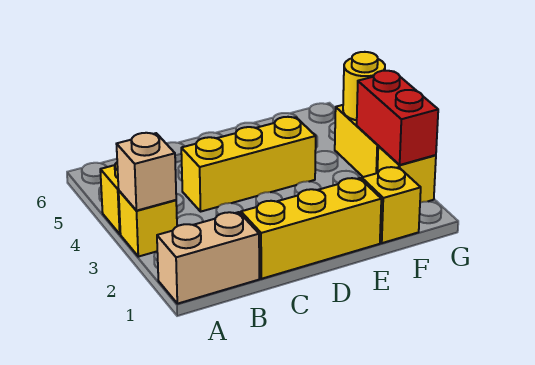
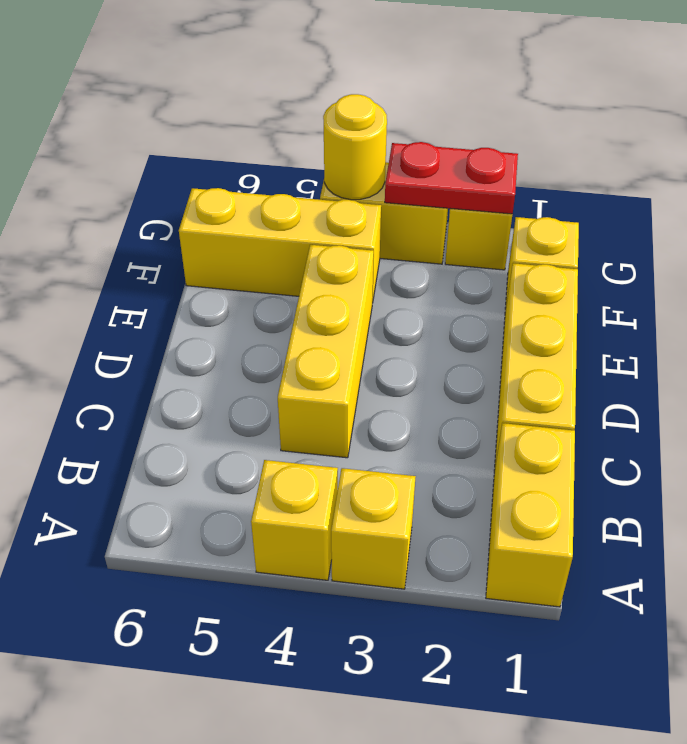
tan brick A1:B1 level 1 -> yellow brick A1:B1 level 1
tan brick A3 level 2 -> none
none -> yellow brick F4:F6 level 1
red brick G2:G3 level 2 -> red plate G2:G3 level 2

